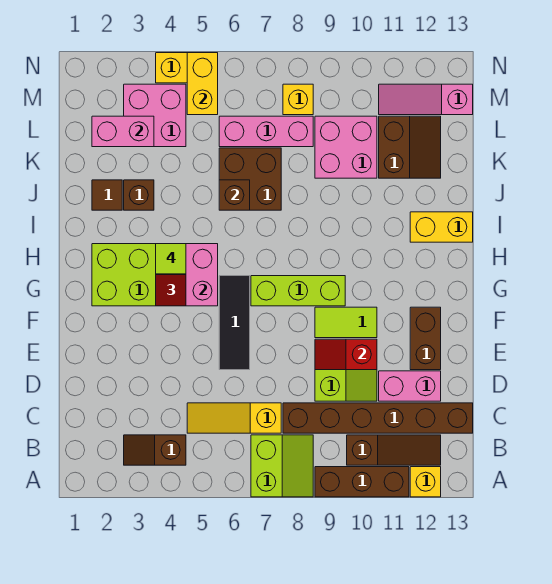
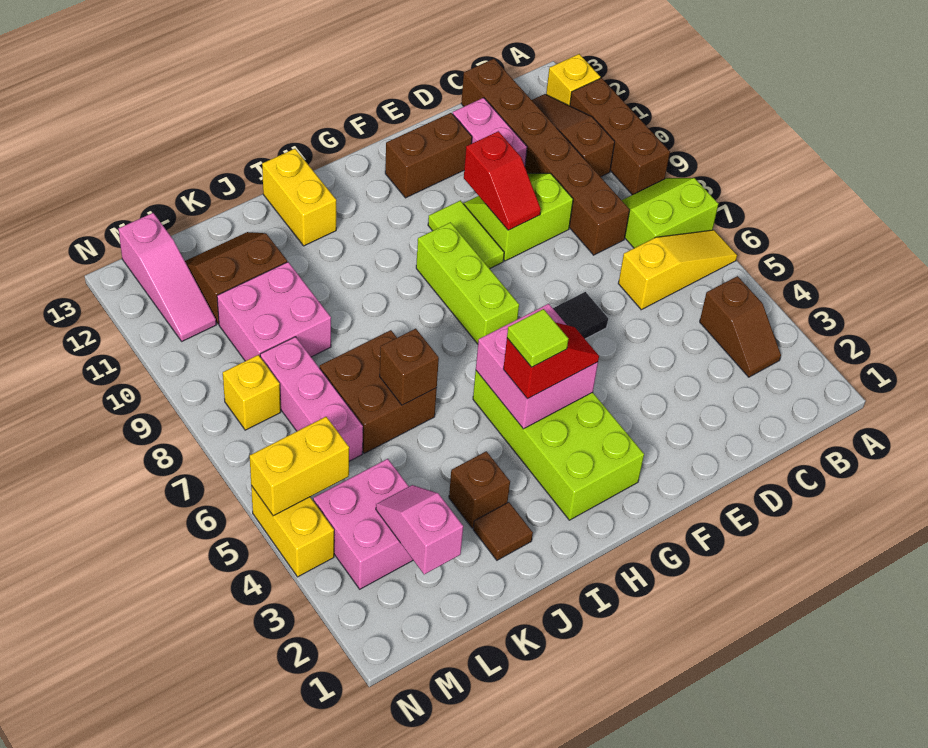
yellow slope C5:C7 level 1 top 7 -> yellow slope A6:C6 level 1 top C
pink brick L2:L3 level 2 -> pink slope L2:L3 level 2 top 2

